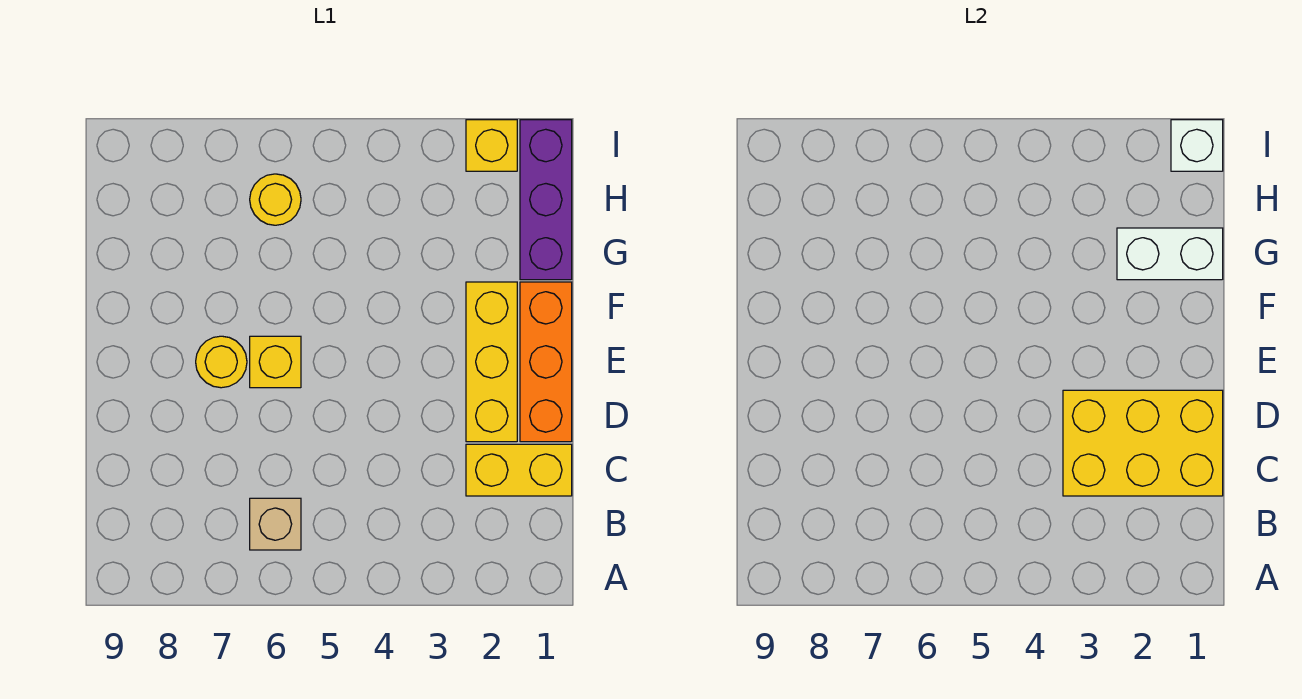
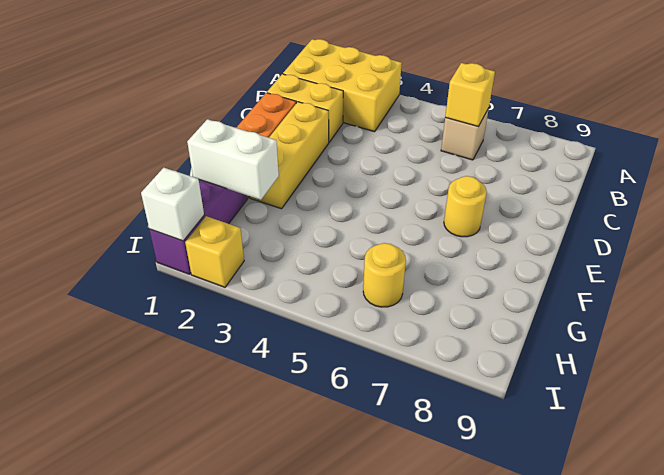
yellow brick C1:D3 level 2 -> yellow brick A1:B3 level 1
yellow brick E6 level 1 -> yellow brick B6 level 2

